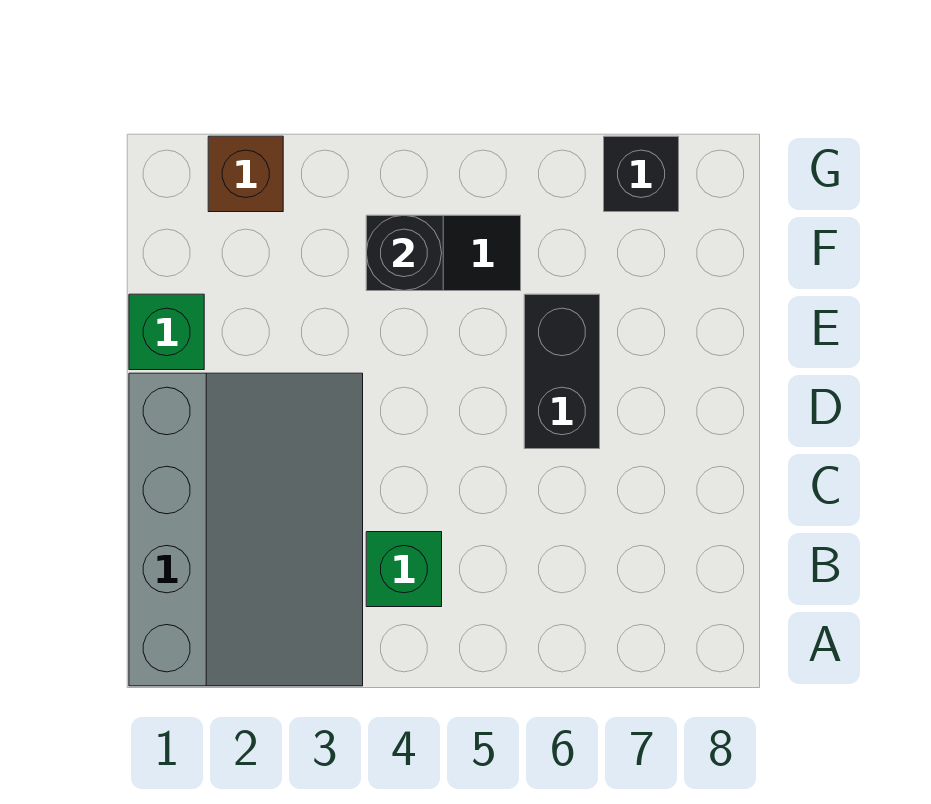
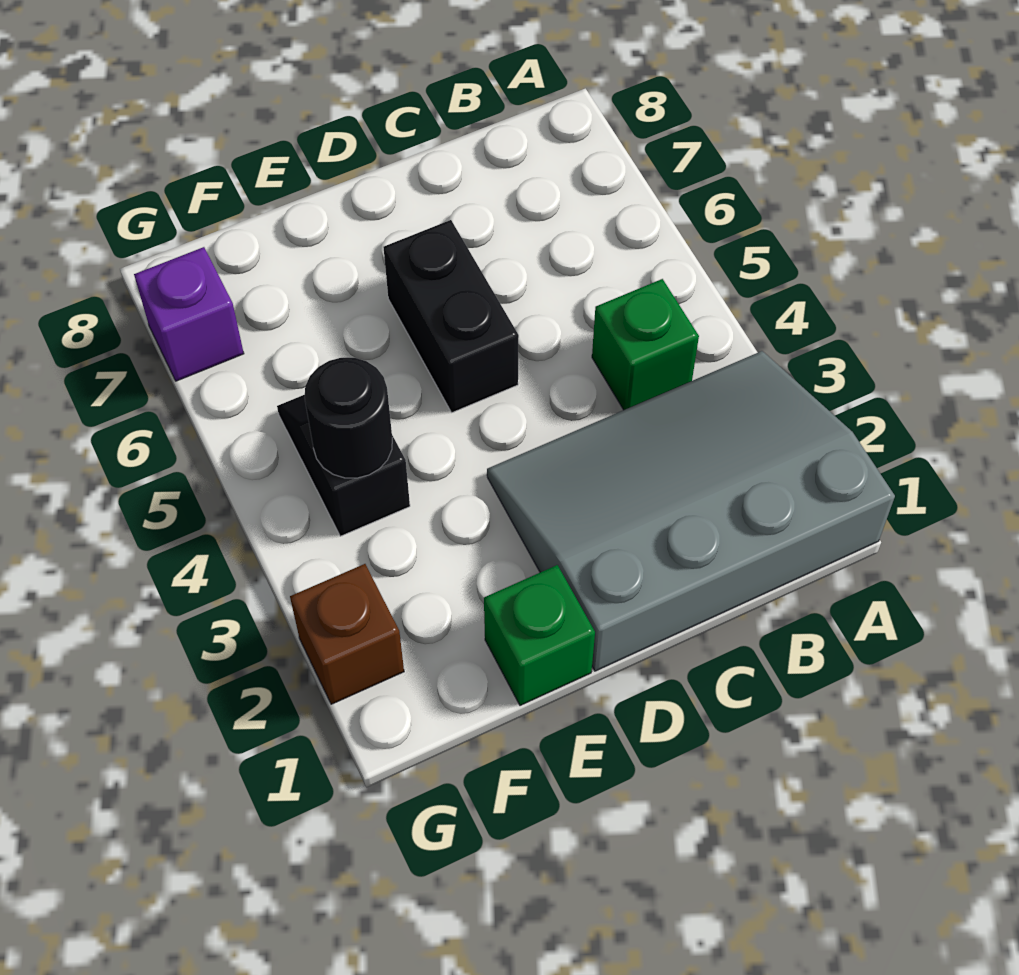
black brick D6:E6 level 1 -> black brick D5:D6 level 1
black brick G7 level 1 -> purple brick G7 level 1

